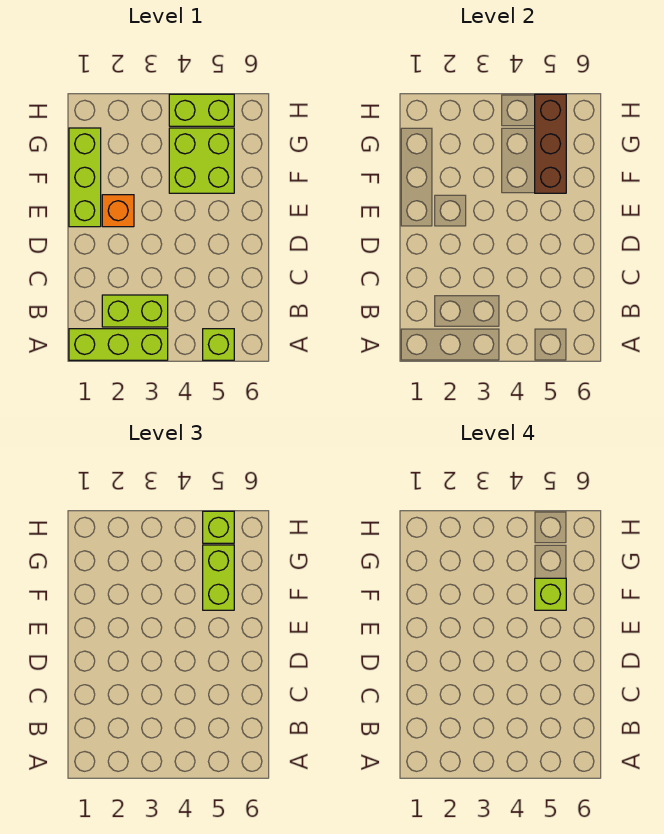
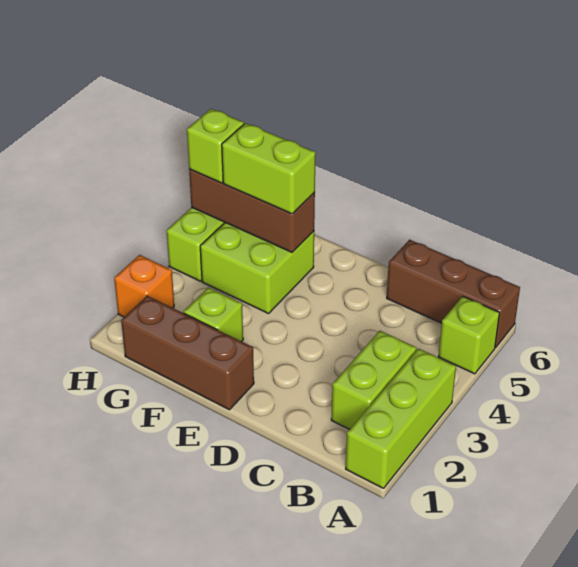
none -> brown brick A6:C6 level 1
lime brick E1:G1 level 1 -> brown brick E1:G1 level 1
orange brick E2 level 1 -> orange brick H2 level 1
lime brick F5 level 4 -> lime brick F2 level 1

